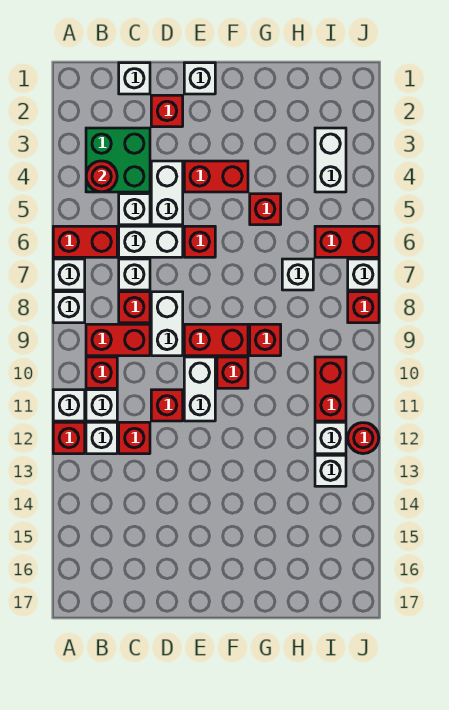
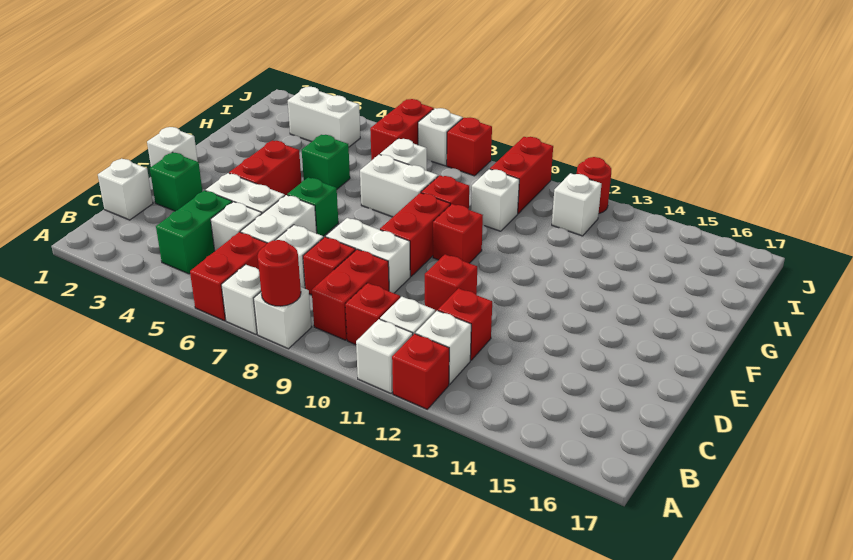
green brick B3:C4 level 1 -> green brick B4:C4 level 1
red round brick B4 level 2 -> red round brick A8 level 2
red brick D2 level 1 -> green brick D2 level 1
red brick E6 level 1 -> green brick E6 level 1
white brick E10:E11 level 1 -> white brick G7:G8 level 1
red brick G5 level 1 -> green brick G5 level 1
red brick I10:I11 level 1 -> red brick I10:J10 level 1
white brick I13 level 1 -> white brick H10 level 1

